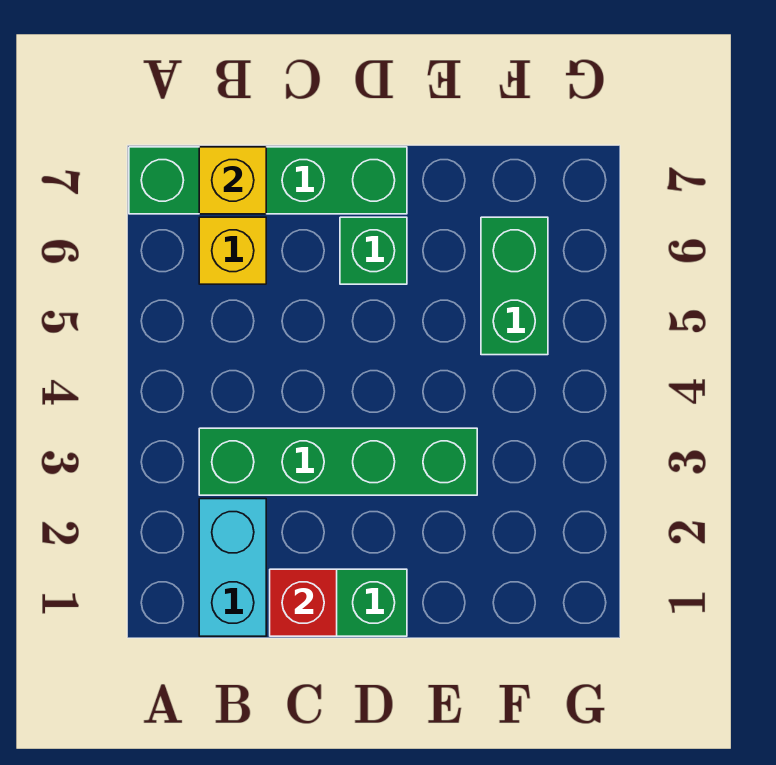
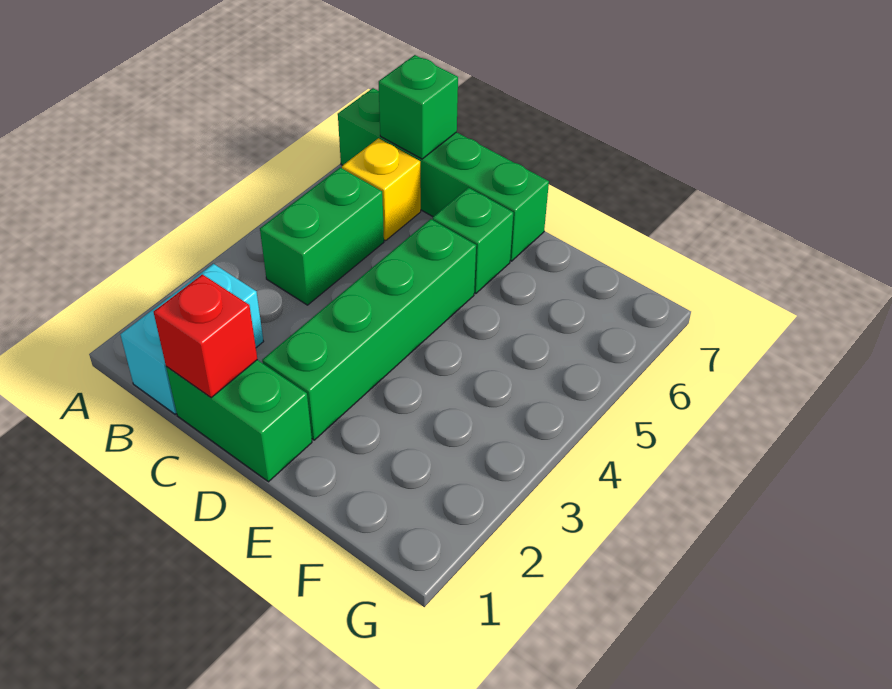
green brick B3:E3 level 1 -> green brick D2:D5 level 1
yellow brick B7 level 2 -> green brick B7 level 2
green brick F5:F6 level 1 -> green brick B4:B5 level 1

